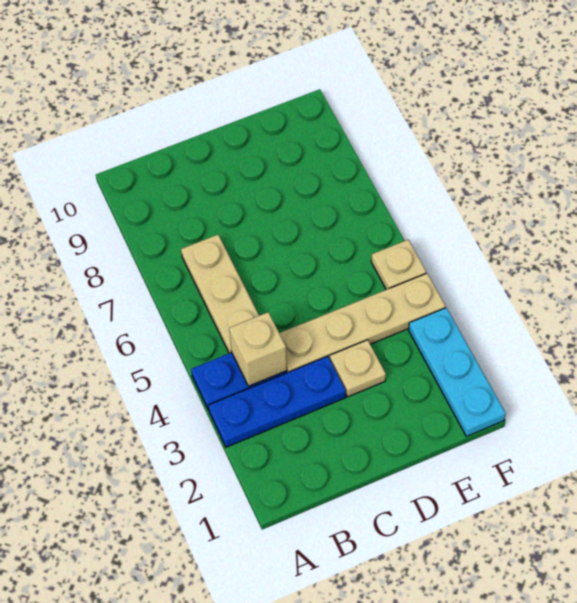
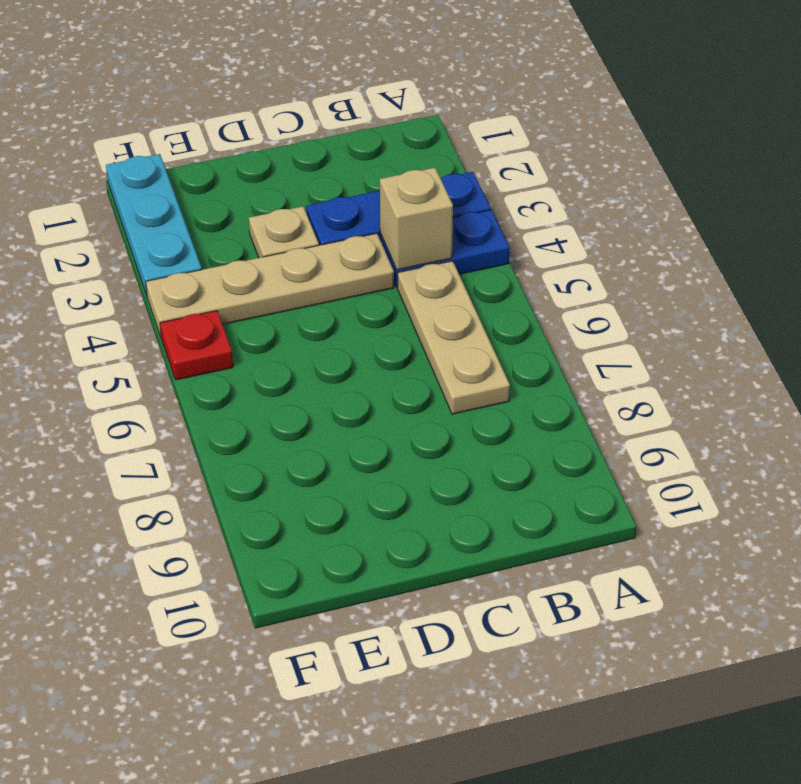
tan plate F5 level 1 -> red plate F5 level 1

